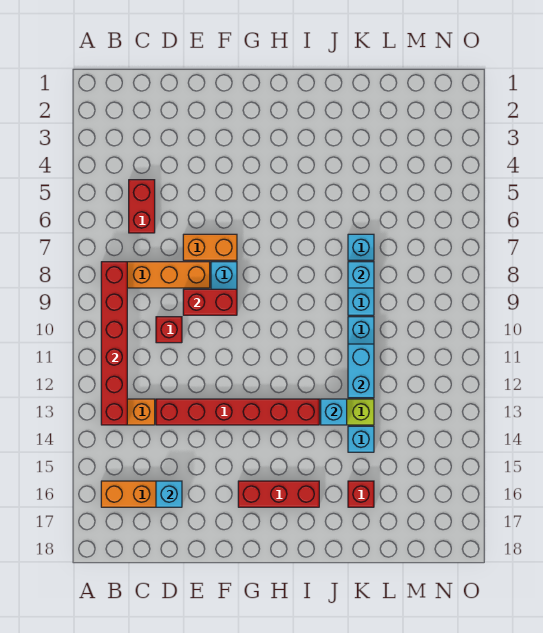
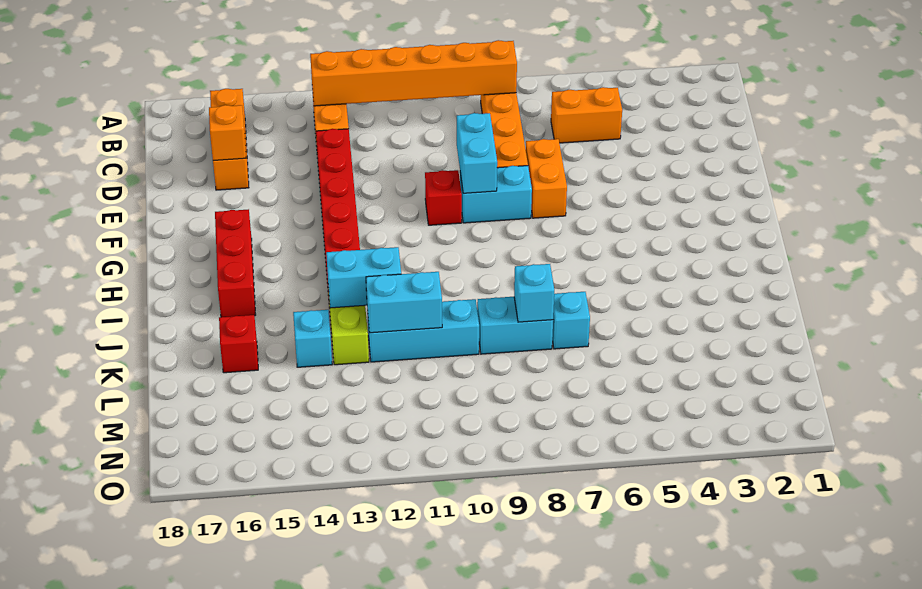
red brick B8:B13 level 2 -> orange brick B8:B13 level 2
red brick C5:C6 level 1 -> orange brick C5:C6 level 1
red brick D10 level 1 -> red brick F10 level 1
cyan brick D16 level 2 -> orange brick D16 level 2
red brick E9:F9 level 2 -> cyan brick E9:F9 level 2
cyan brick J13 level 2 -> cyan brick J12:J13 level 2

